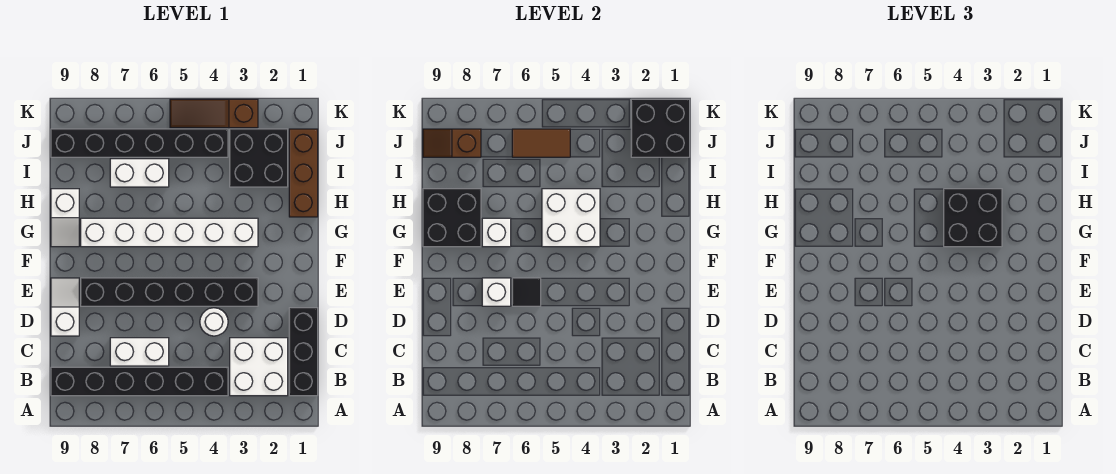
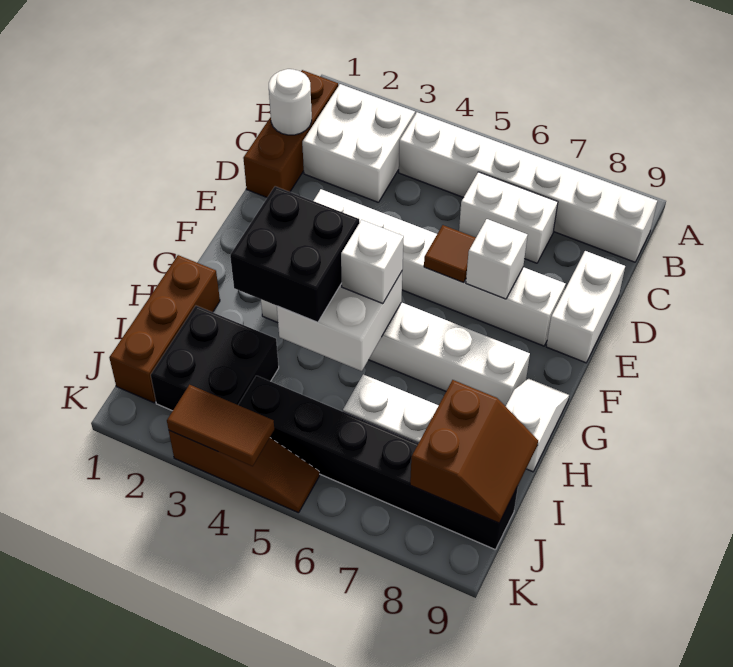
black brick B1:D1 level 1 -> brown brick B1:D1 level 1
black brick B4:B9 level 1 -> white brick B4:B9 level 1
white round brick D4 level 1 -> white round brick C1 level 2
white slope D9:E9 level 1 top D -> white brick D9:E9 level 1
black brick E3:E8 level 1 -> white brick E3:E8 level 1
black tile E6 level 2 -> brown tile E6 level 2
white brick G7 level 2 -> white brick G5 level 3
black brick G8:H9 level 2 -> none
black brick J1:K2 level 2 -> none
brown tile J5:J6 level 2 -> brown tile K3:K4 level 2
brown slope J8:J9 level 2 top 8 -> brown slope I8:J9 level 2 top 8

